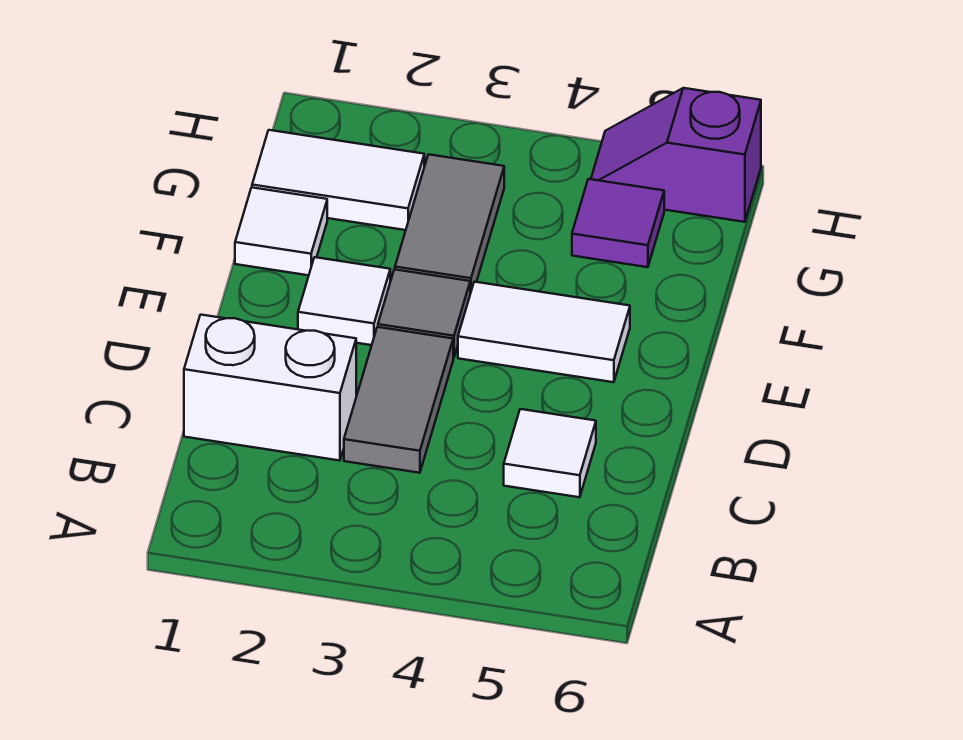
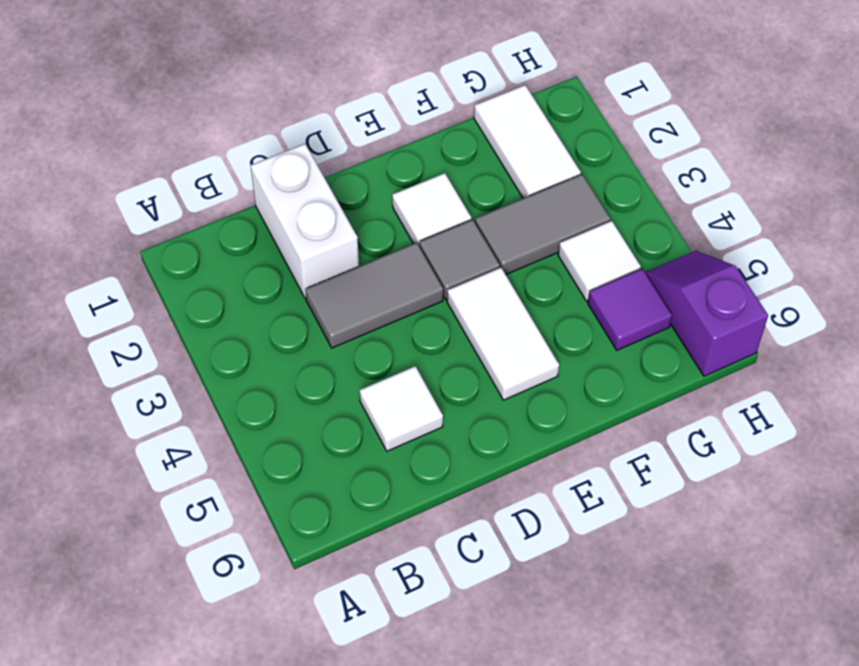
white tile F1 level 1 -> white tile G4 level 1

